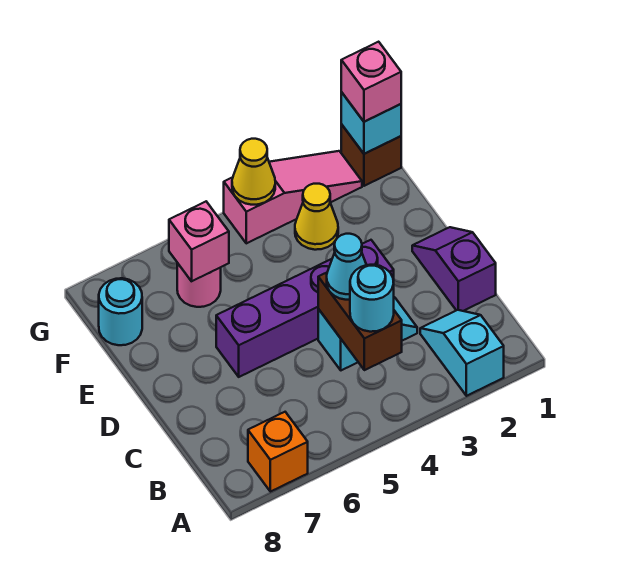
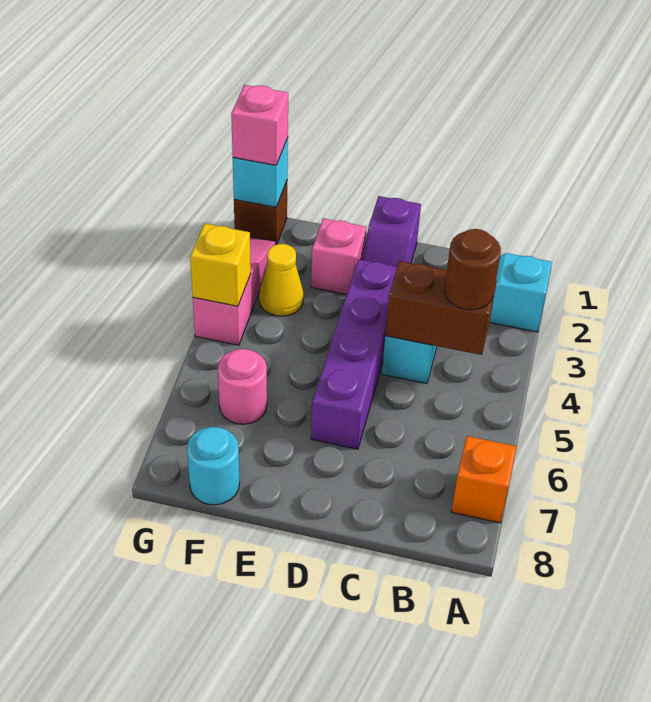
cyan round brick B4 level 3 -> brown round brick B4 level 3
purple slope C1:D1 level 1 top C -> purple slope D1:D2 level 1 top 1
cyan cone C4 level 3 -> none
pink brick F6 level 2 -> pink brick E2 level 1
yellow cone G4 level 2 -> yellow brick G4 level 2

